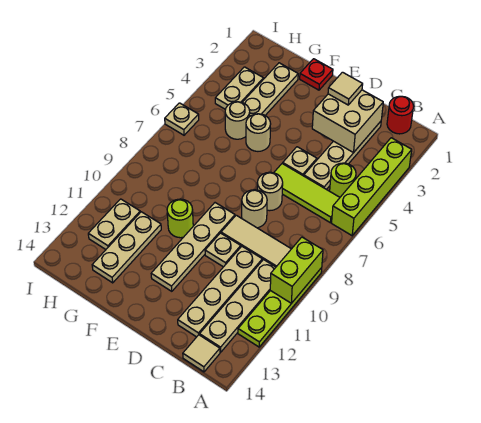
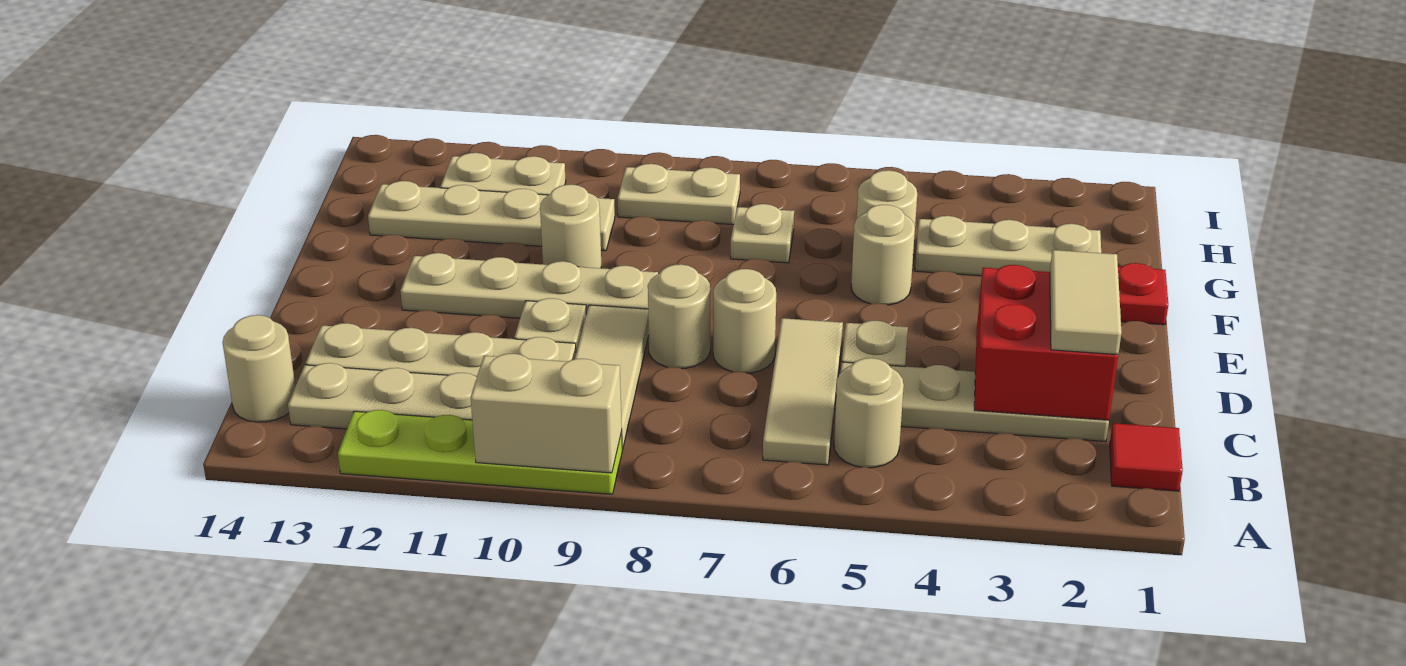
lime brick A3:A6 level 1 -> none
lime brick A9:A10 level 2 -> tan brick A9:A10 level 2
red round brick B1 level 1 -> red tile B1 level 1
lime round brick B5 level 1 -> tan round brick B5 level 1
lime tile B6:D6 level 1 -> tan tile B6:D6 level 1
tan tile B14 level 1 -> tan round brick B14 level 1
tan brick C2:D3 level 2 -> red brick C2:D3 level 2
tan tile D2 level 3 -> tan tile C2:D2 level 3
lime round brick F10 level 1 -> tan round brick F10 level 1
tan plate G11:G13 level 1 -> tan plate G10:G13 level 1
tan plate H3:H4 level 1 -> tan plate H8:H9 level 1
tan plate I6 level 1 -> tan plate G7 level 1

